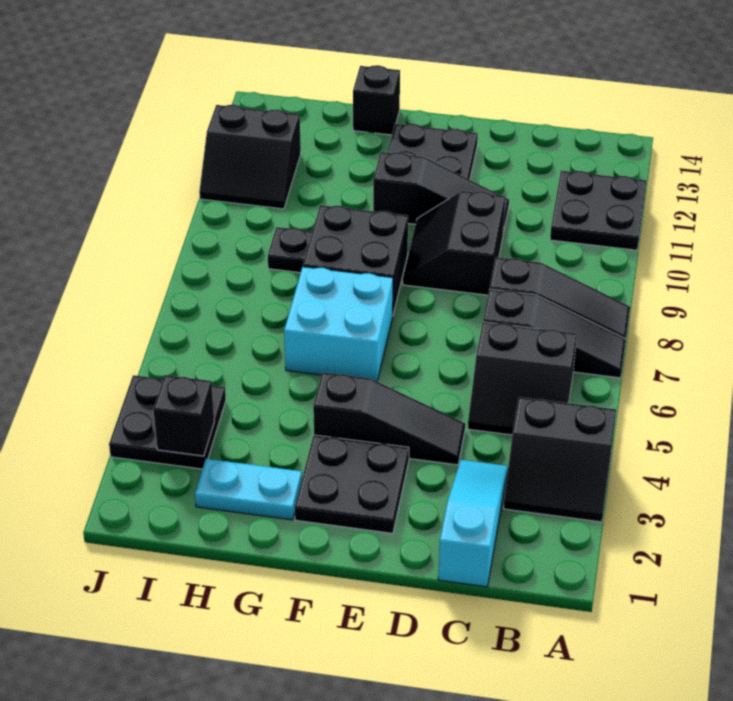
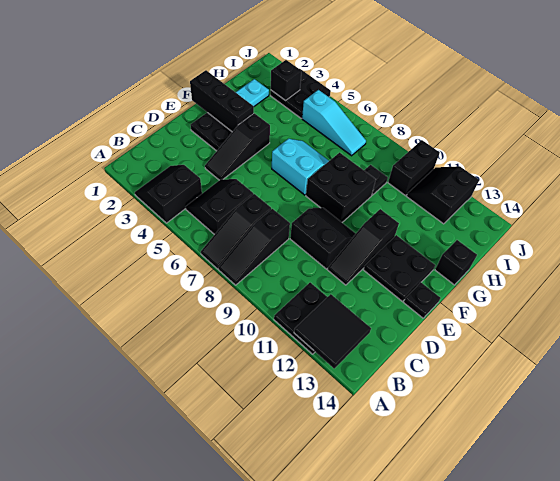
none -> black tile A12:B13 level 2
cyan slope C1:C3 level 1 top 1 -> cyan slope I5:I7 level 1 top 5
none -> black plate E14 level 1
none -> black brick F1:F3 level 2
cyan brick F6:G7 level 1 -> cyan slope F6:G7 level 1 top F
none -> black brick I10:J10 level 1

